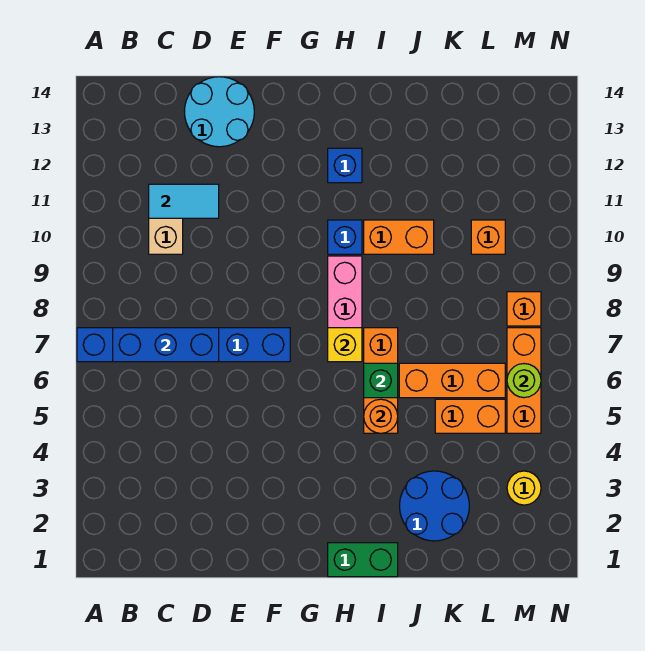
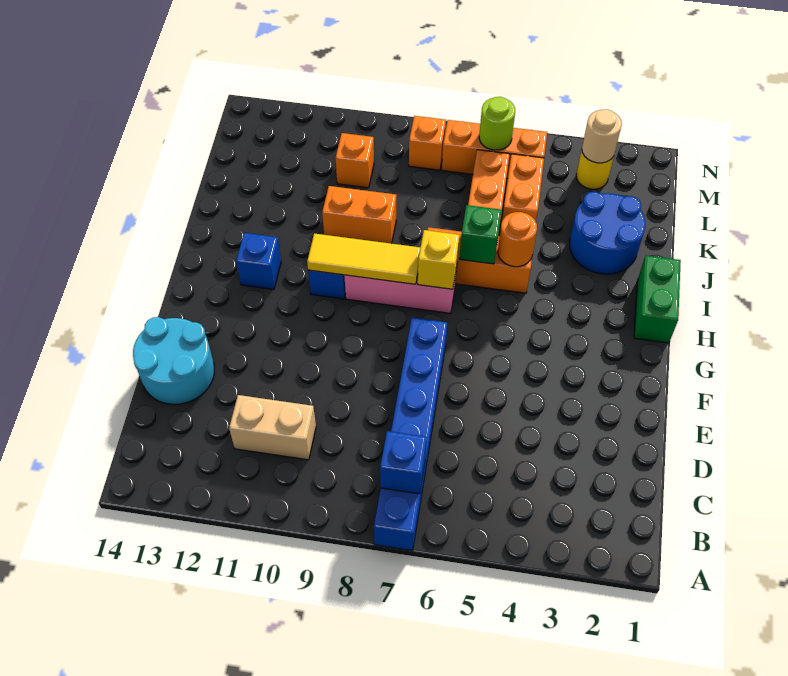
blue brick B7:D7 level 2 -> blue brick B7 level 2
cyan tile C11:D11 level 2 -> none
none -> yellow tile H8:H10 level 2
orange brick I10:J10 level 1 -> orange brick J9:J10 level 1
none -> tan round brick M3 level 2

